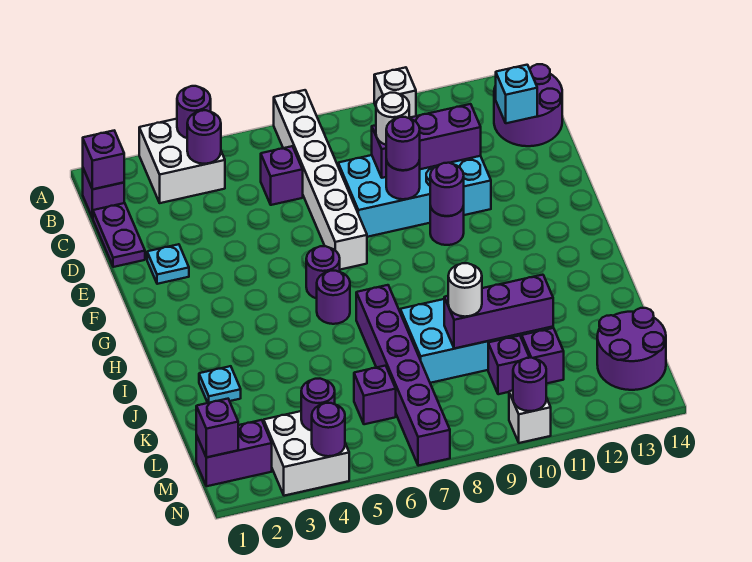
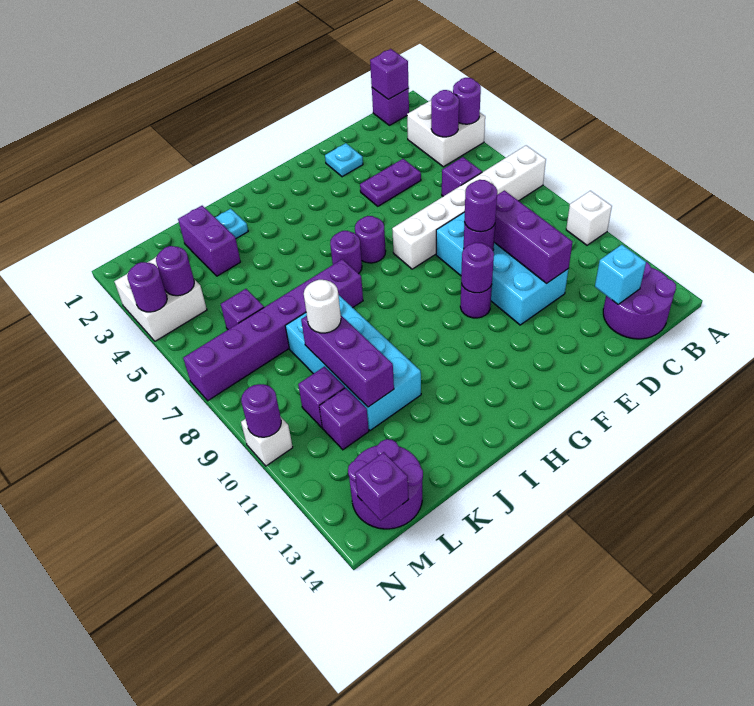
purple plate C1:D1 level 1 -> purple plate D4:E4 level 1
white round brick D9 level 3 -> none
purple brick M1:M2 level 1 -> purple brick K2:K3 level 1
purple brick M1 level 2 -> purple brick M14 level 2

